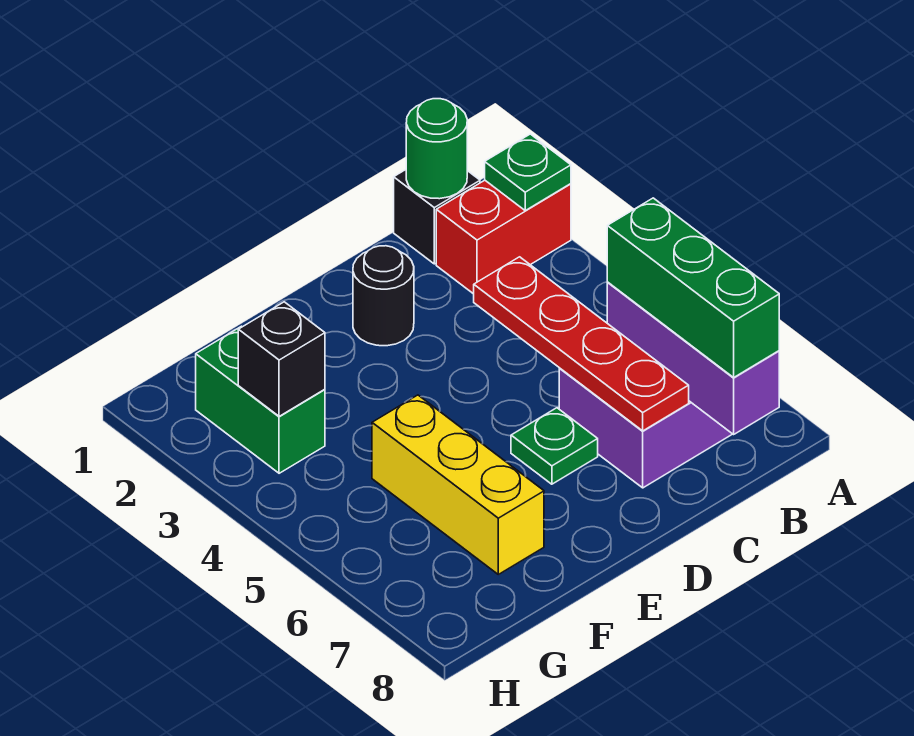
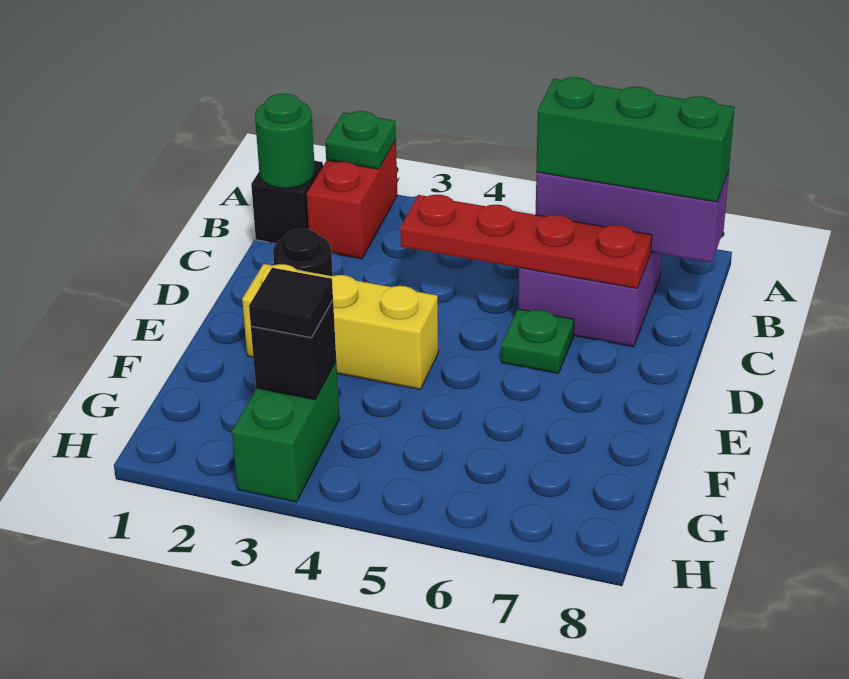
yellow brick F5:F7 level 1 -> yellow brick E2:E4 level 1
green brick G2:G3 level 1 -> green brick G3:H3 level 1
none -> black tile G3 level 3

